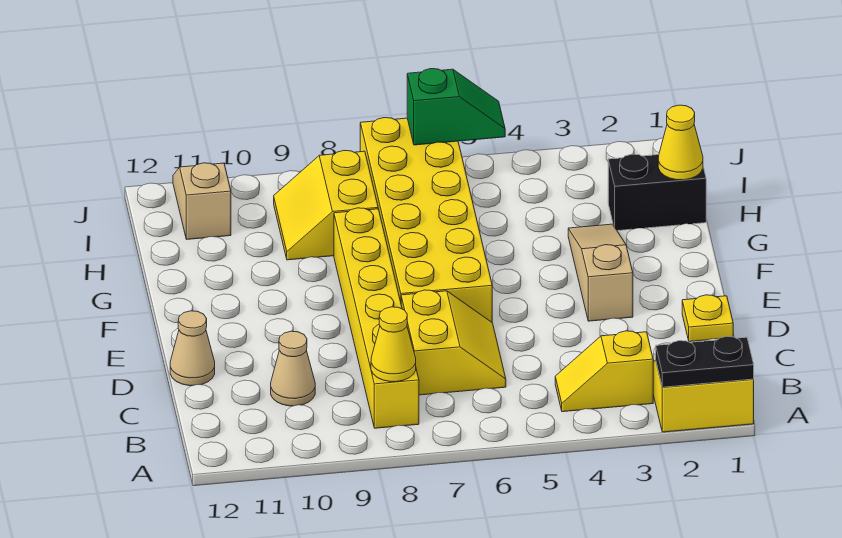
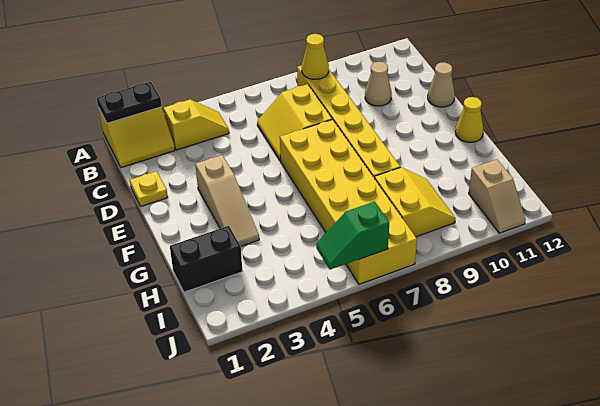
yellow cone H1 level 2 -> yellow cone F12 level 1

